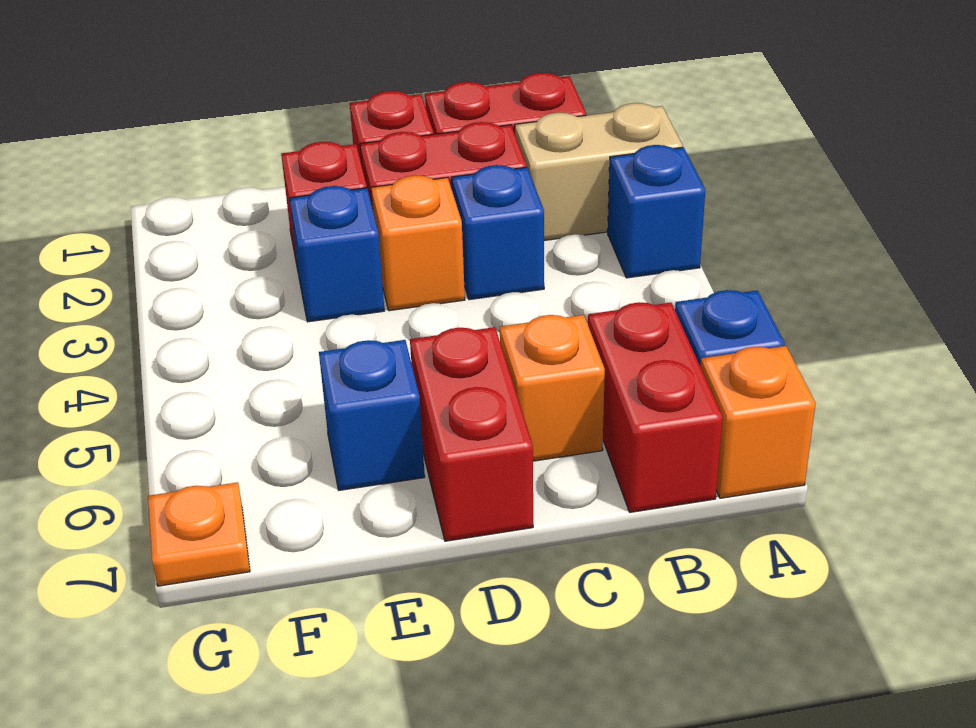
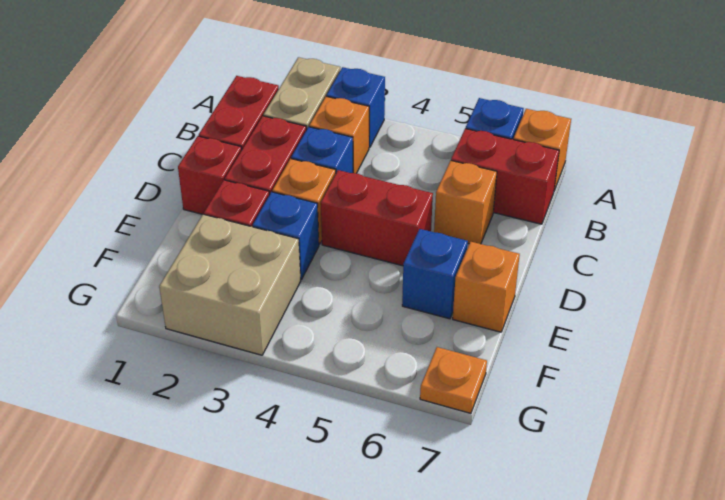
none -> orange brick B3 level 1
red brick D6:D7 level 1 -> red brick D4:D5 level 1
none -> orange brick E7 level 1
none -> tan brick F2:G3 level 1

